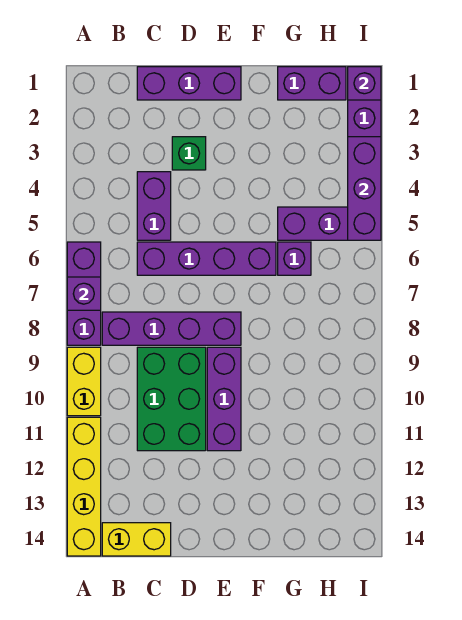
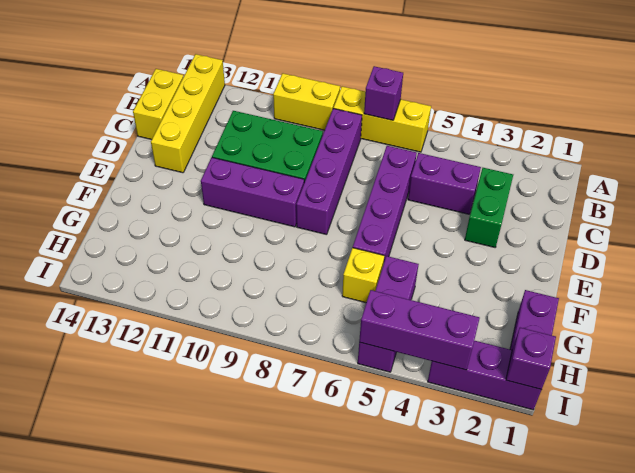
purple brick A6:A8 level 1 -> yellow brick A6:A8 level 1
yellow brick A11:A14 level 1 -> yellow brick A13:D13 level 1
purple brick C1:E1 level 1 -> none
green brick D3 level 1 -> green brick C3:D3 level 1
purple brick G6 level 1 -> yellow brick G6 level 1

